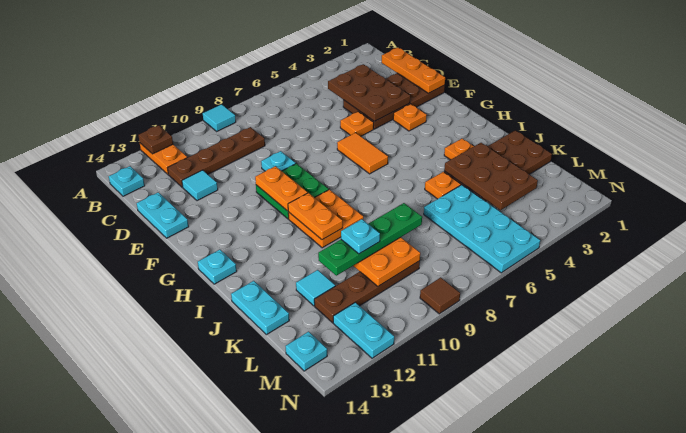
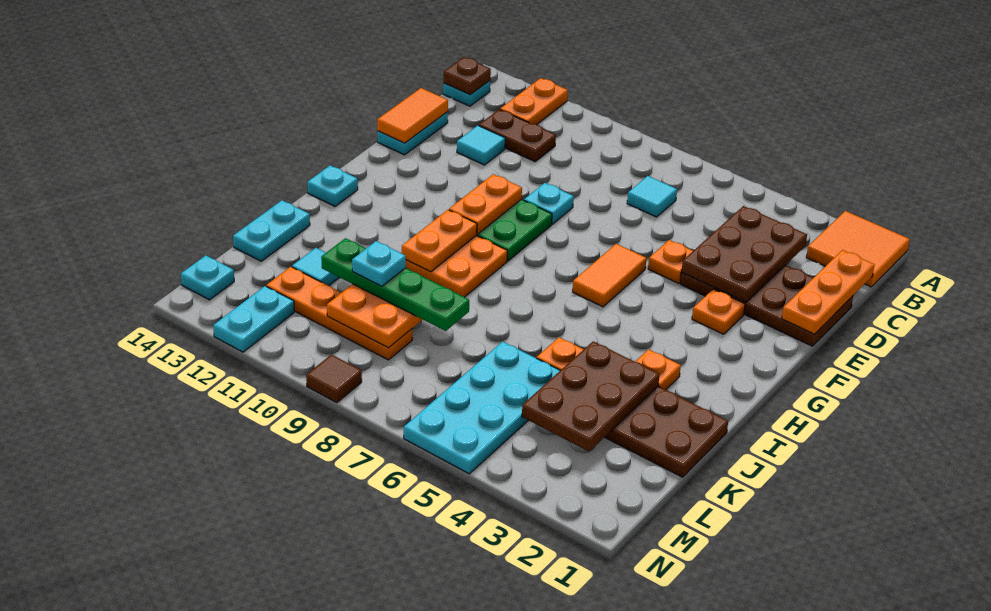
none -> orange tile A1:B2 level 1
cyan tile A9 level 1 -> cyan tile C7 level 1
brown plate A12 level 2 -> brown plate B14 level 2
brown plate C9:C12 level 1 -> brown plate C11:C12 level 1
none -> orange tile D14:E14 level 2
brown plate L9:L12 level 1 -> orange plate L9:L12 level 1

